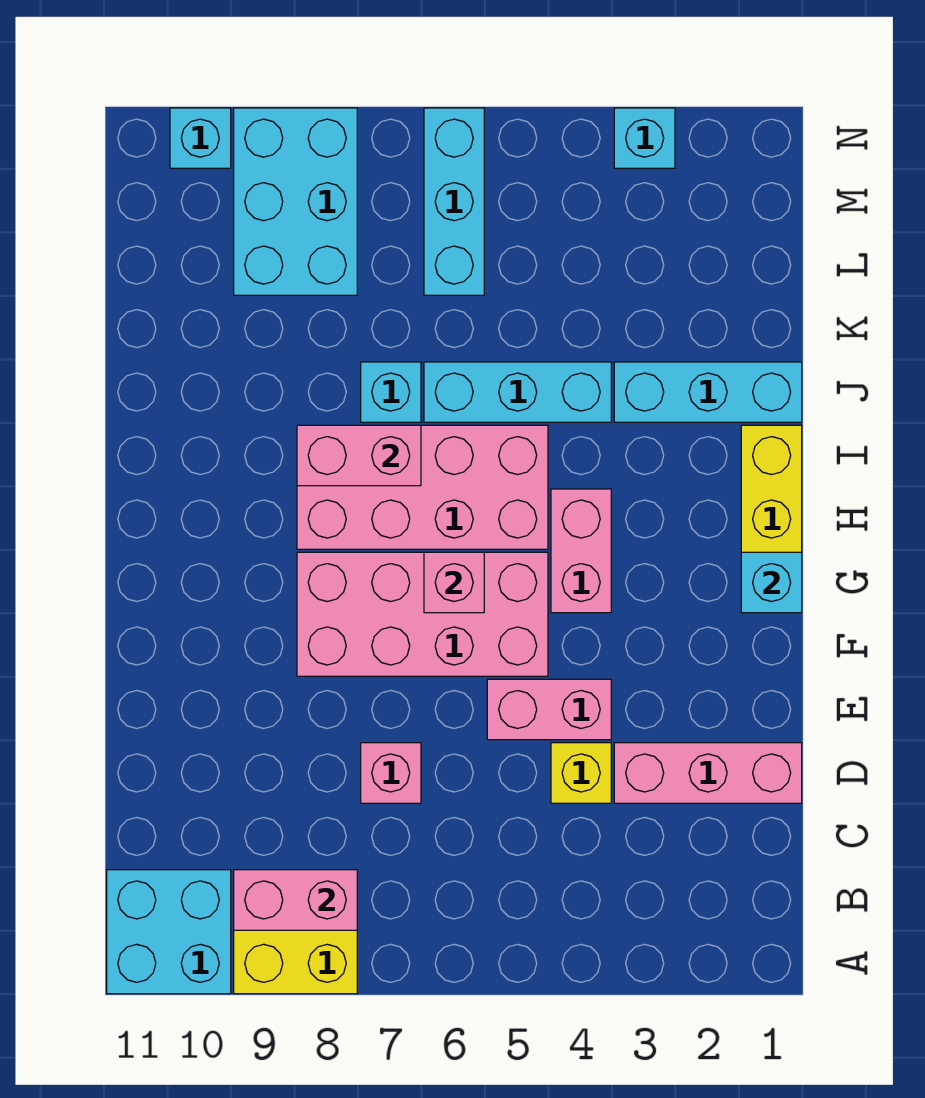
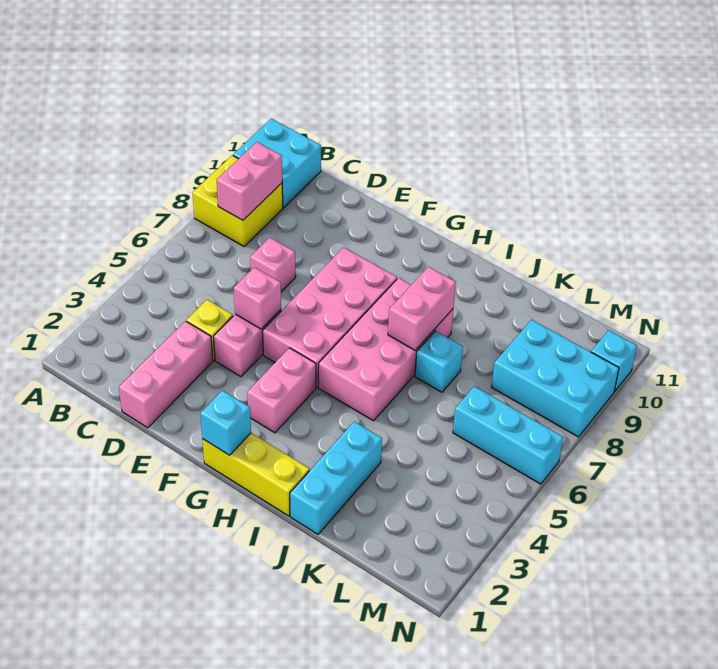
pink brick G4:H4 level 1 -> pink brick G3:G4 level 1
pink brick G6 level 2 -> pink brick E5 level 2
cyan brick J4:J6 level 1 -> none
cyan brick N3 level 1 -> none

